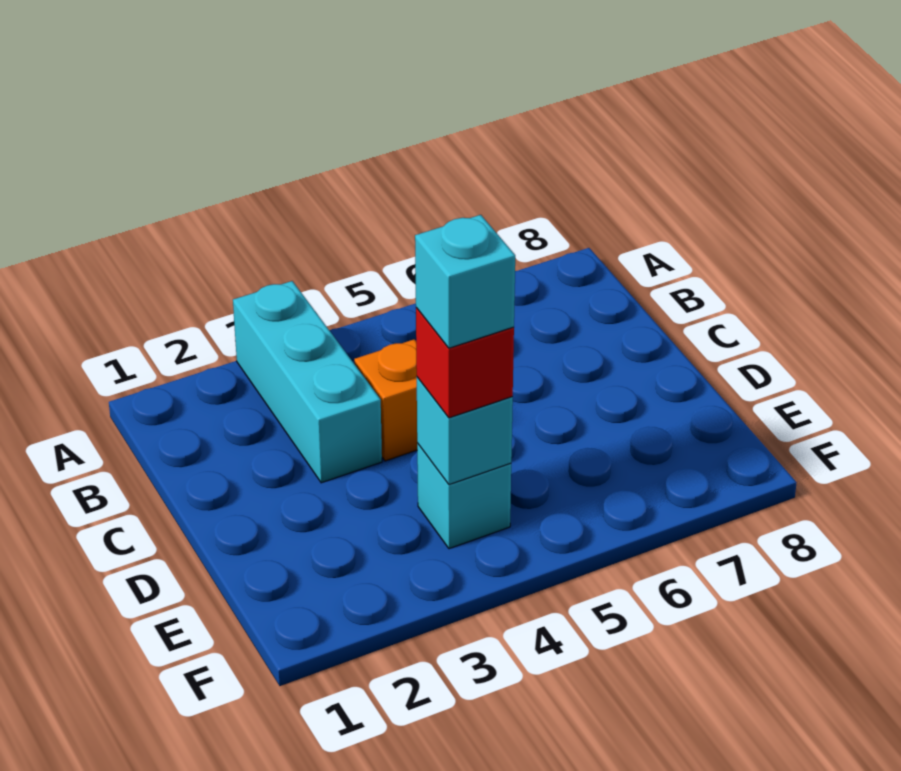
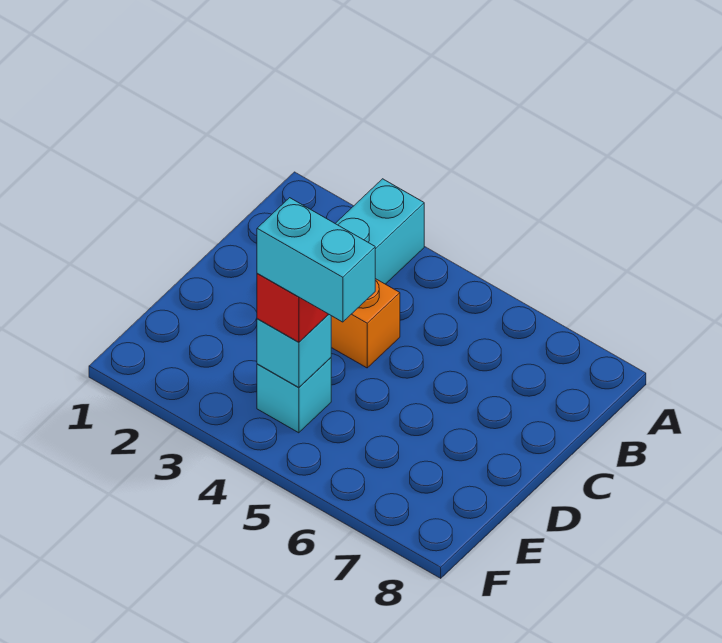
cyan brick E4 level 4 -> cyan brick E4:E5 level 4

